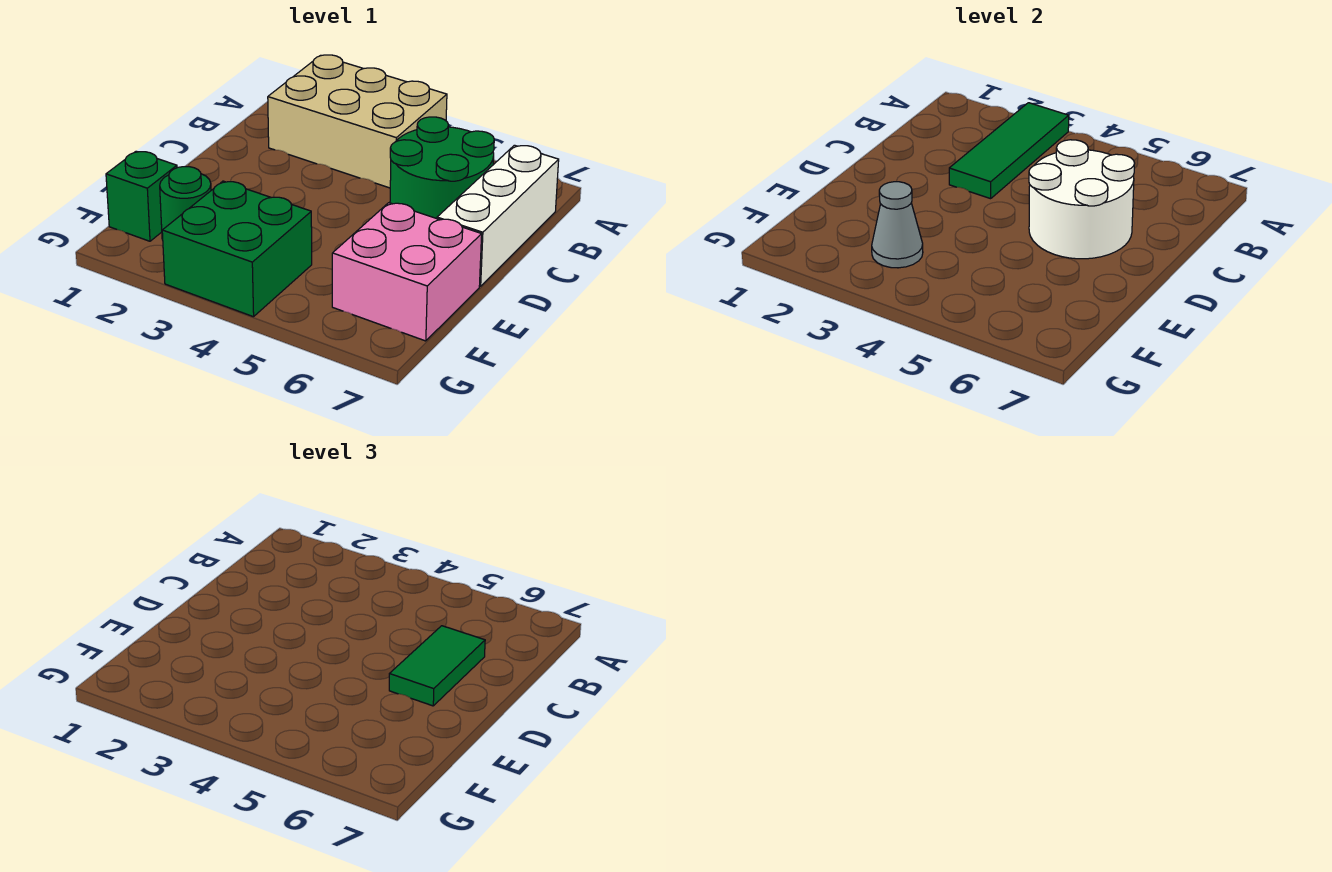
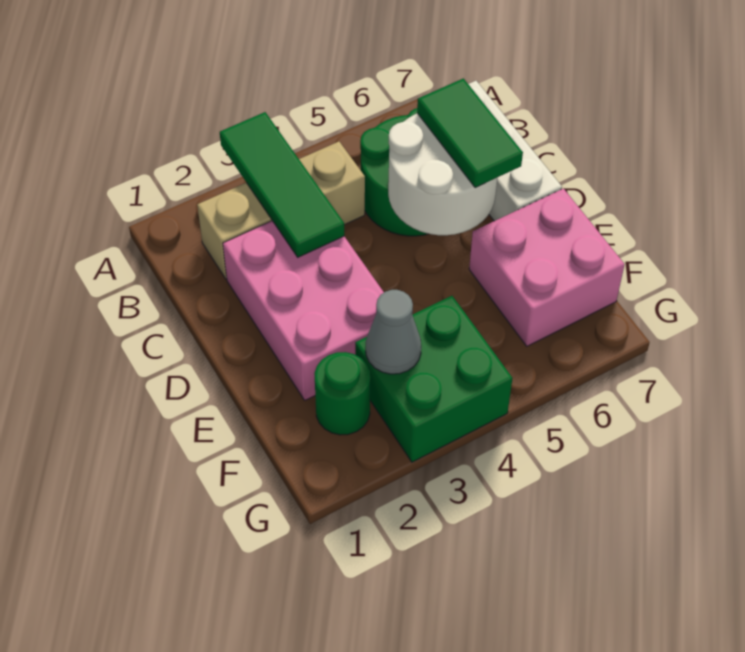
tan brick A2:B4 level 1 -> tan brick B2:B4 level 1
none -> pink brick C2:E3 level 1
green brick F1 level 1 -> none

